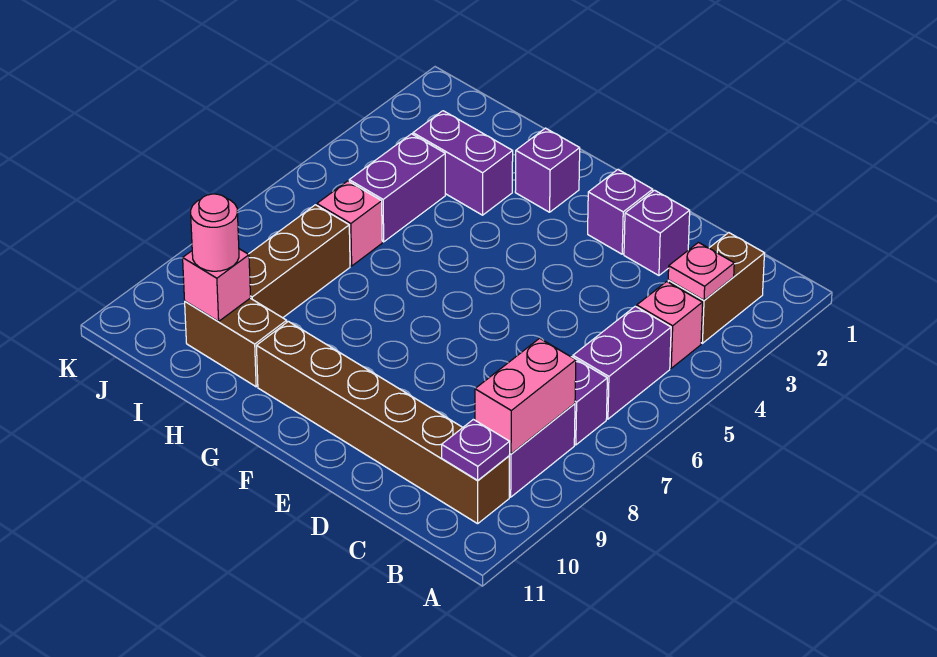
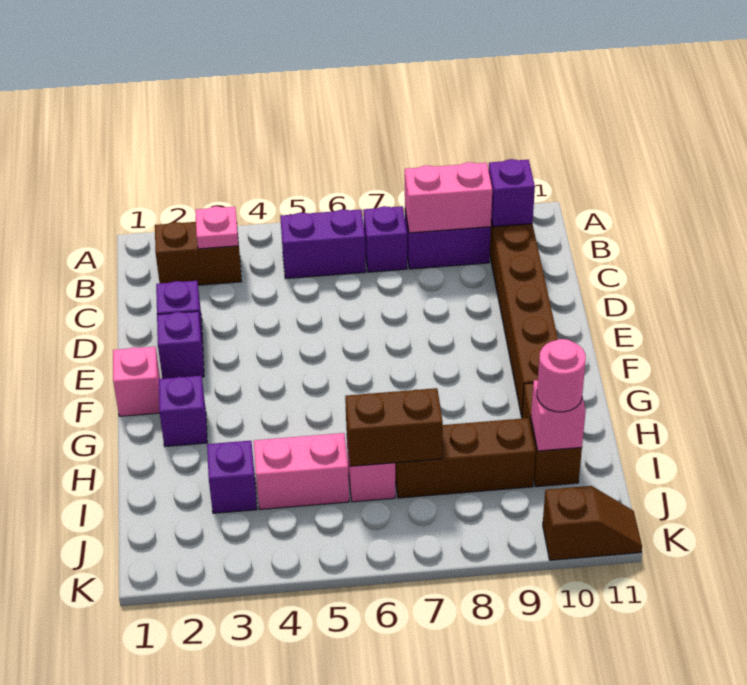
pink brick B4 level 1 -> pink brick F1 level 1
purple plate B10 level 2 -> purple brick B10 level 2
purple brick H3:I3 level 1 -> purple brick I3 level 1
purple brick I4:I5 level 1 -> pink brick I4:I5 level 1
none -> brown brick I6:I7 level 2
none -> brown slope K10:K11 level 1 top 10

